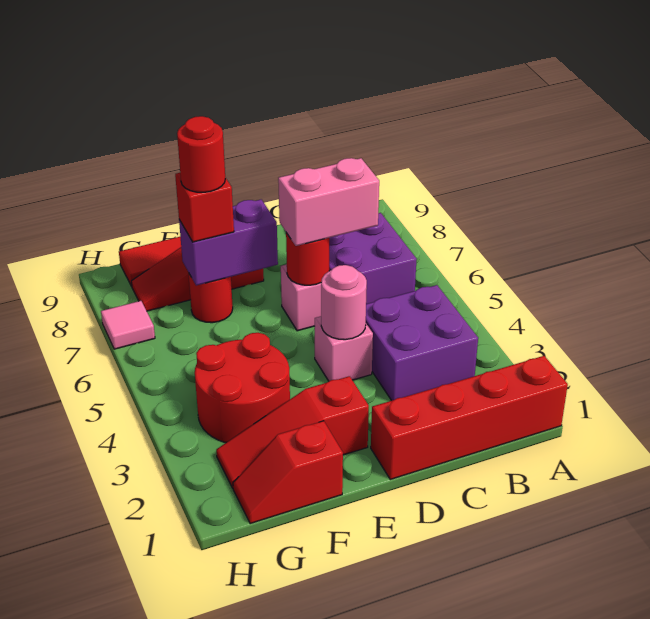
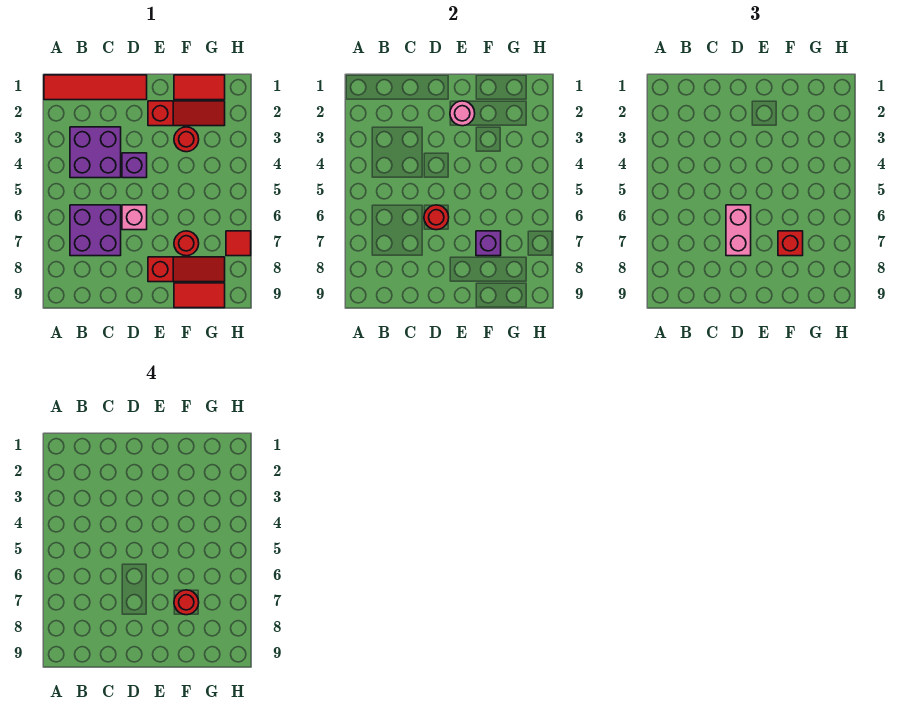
red brick A1:D1 level 1 -> red tile A1:D1 level 1
pink brick C6:D6 level 3 -> pink brick D6:D7 level 3
pink brick D4 level 1 -> purple brick D4 level 1
pink round brick D4 level 2 -> pink round brick E2 level 2
purple brick E7:F7 level 2 -> purple brick F7 level 2
red slope F1:G1 level 1 top F -> red tile F1:G1 level 1
red round brick F3:G4 level 1 -> red round brick F3 level 1
pink tile H7 level 1 -> red tile H7 level 1

